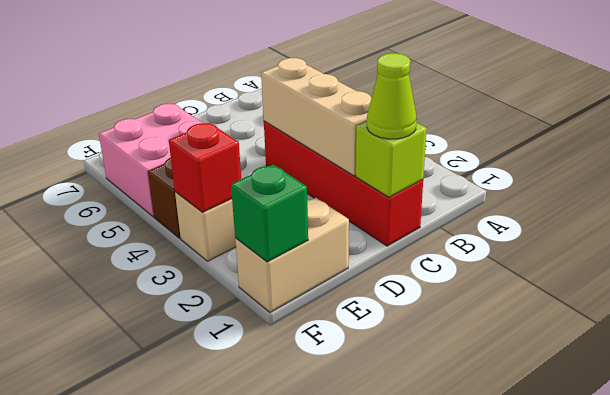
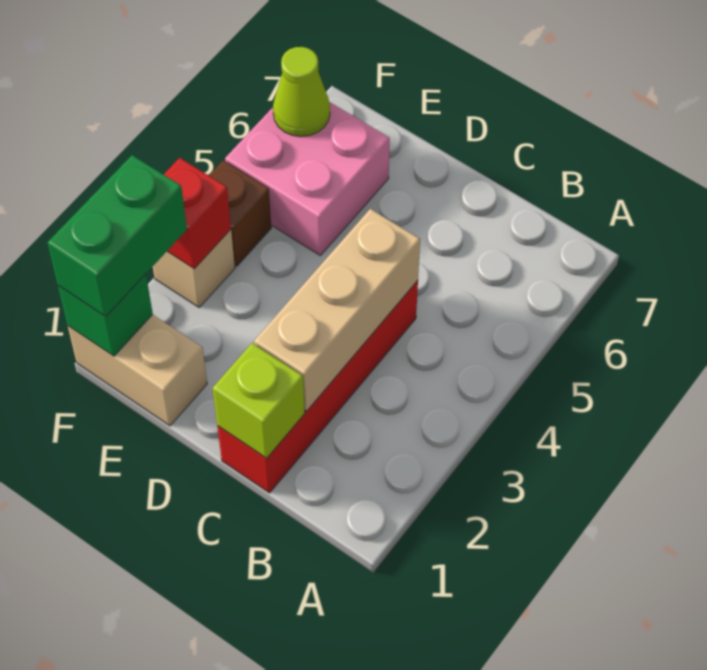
lime cone C1 level 3 -> lime cone F6 level 2
none -> green brick F1:F2 level 3

